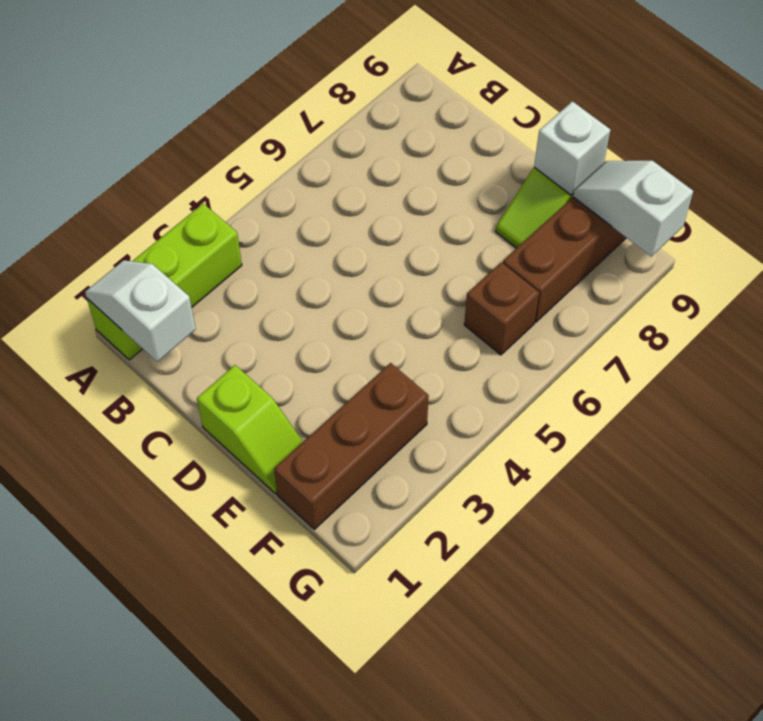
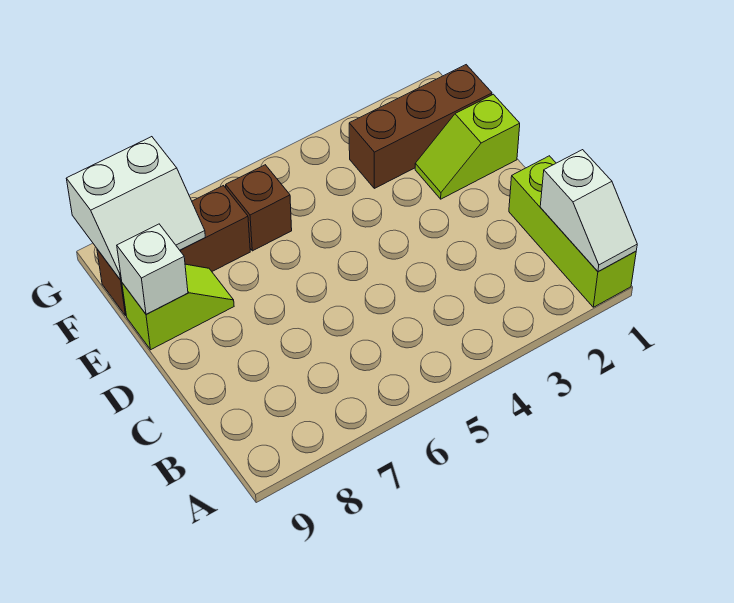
lime brick A1:A3 level 1 -> lime brick A1:C1 level 1
lime slope D1:E1 level 1 top D -> lime slope E1:E2 level 1 top 1
white slope F9:G9 level 2 top G -> white slope F8:G9 level 2 top G

